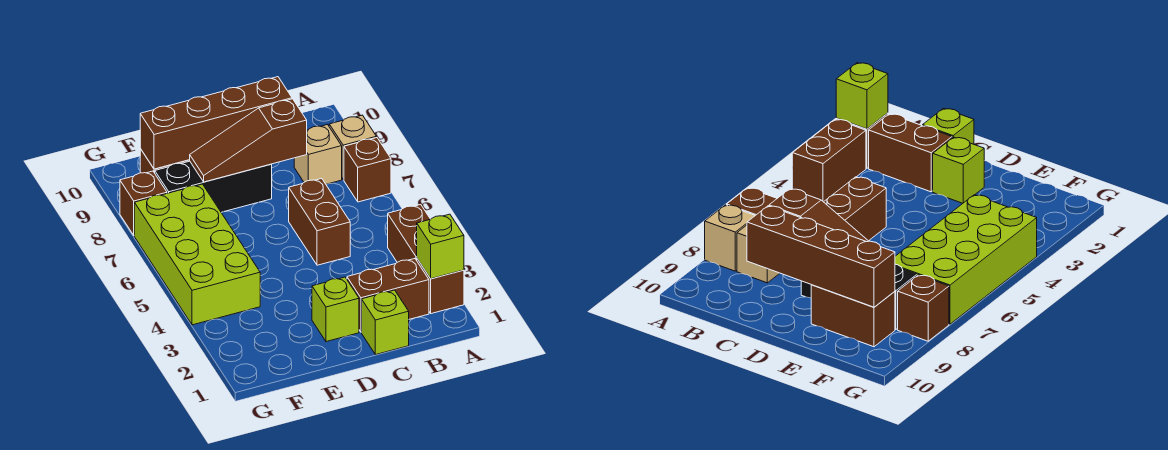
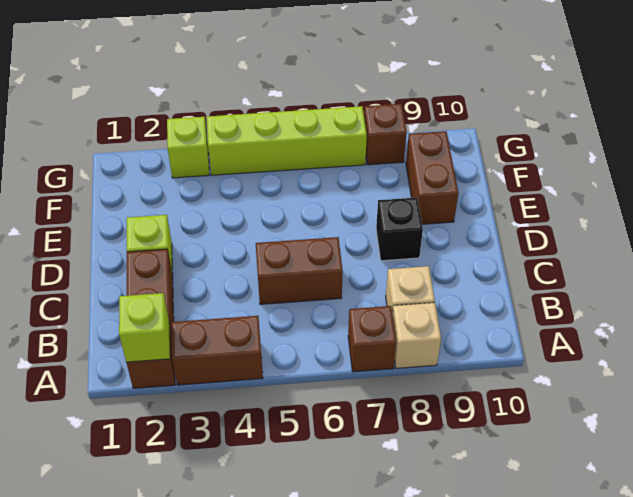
lime brick C1 level 1 -> lime brick G3 level 1
brown slope C8:E8 level 2 top C -> none
brown brick C9:F9 level 2 -> none
black brick D8:F8 level 1 -> black brick D8 level 1
lime brick F4:G7 level 1 -> lime brick G4:G7 level 1

